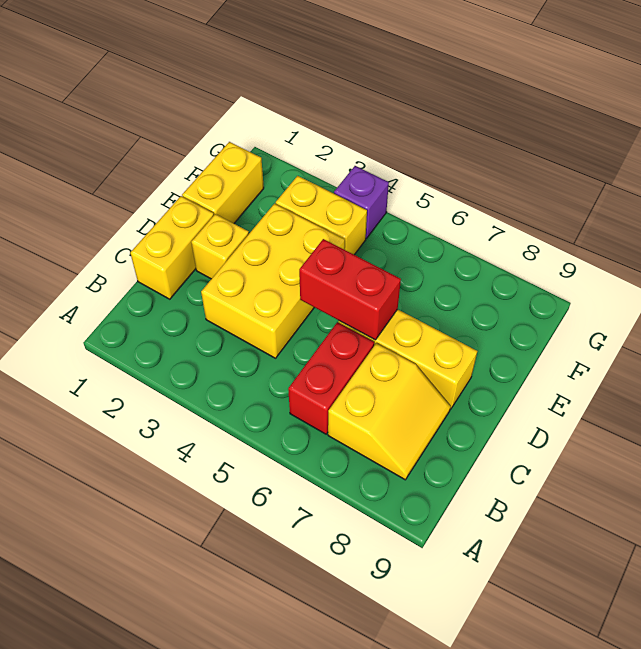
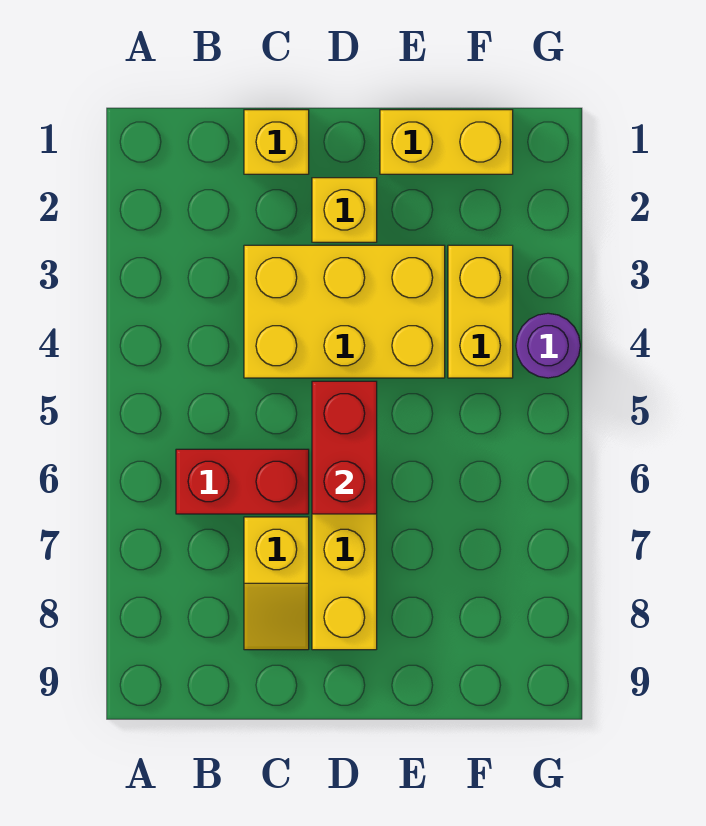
yellow slope B7:C8 level 1 top 7 -> yellow slope C7:C8 level 1 top 7
yellow brick C1:D1 level 1 -> yellow brick C1 level 1
purple brick G4 level 1 -> purple round brick G4 level 1

